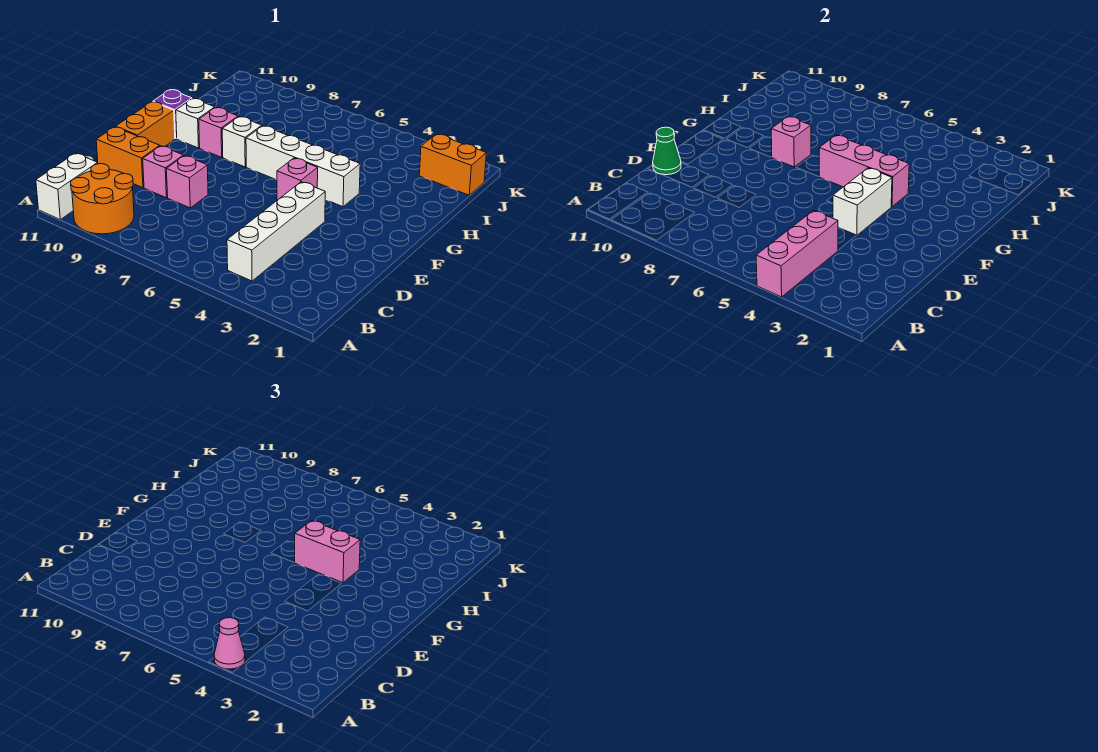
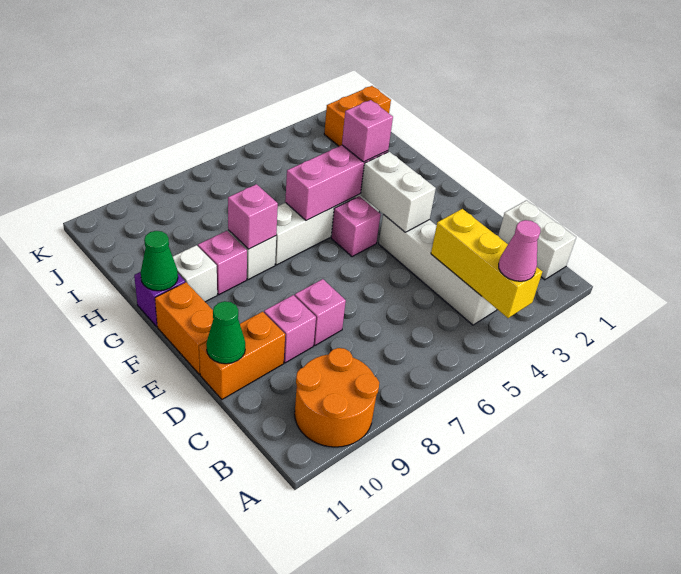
pink brick A4:C4 level 2 -> yellow brick A4:C4 level 2
white brick A11:B11 level 1 -> white brick B1:C1 level 1
pink brick G4:G5 level 3 -> pink brick G4 level 3
none -> green cone G11 level 2

